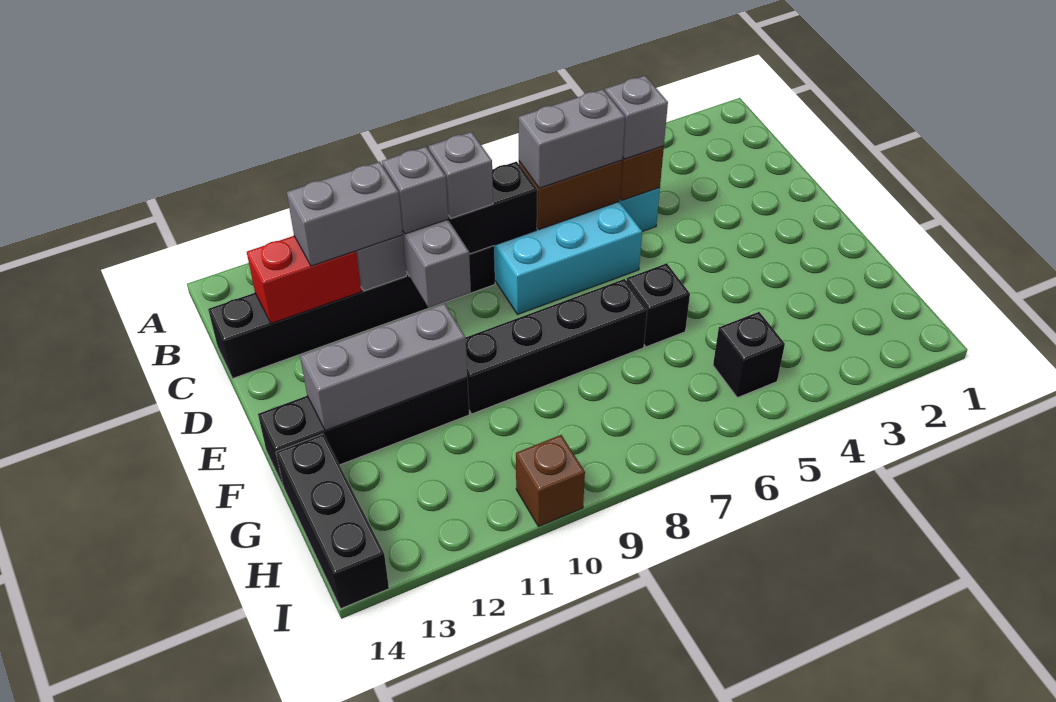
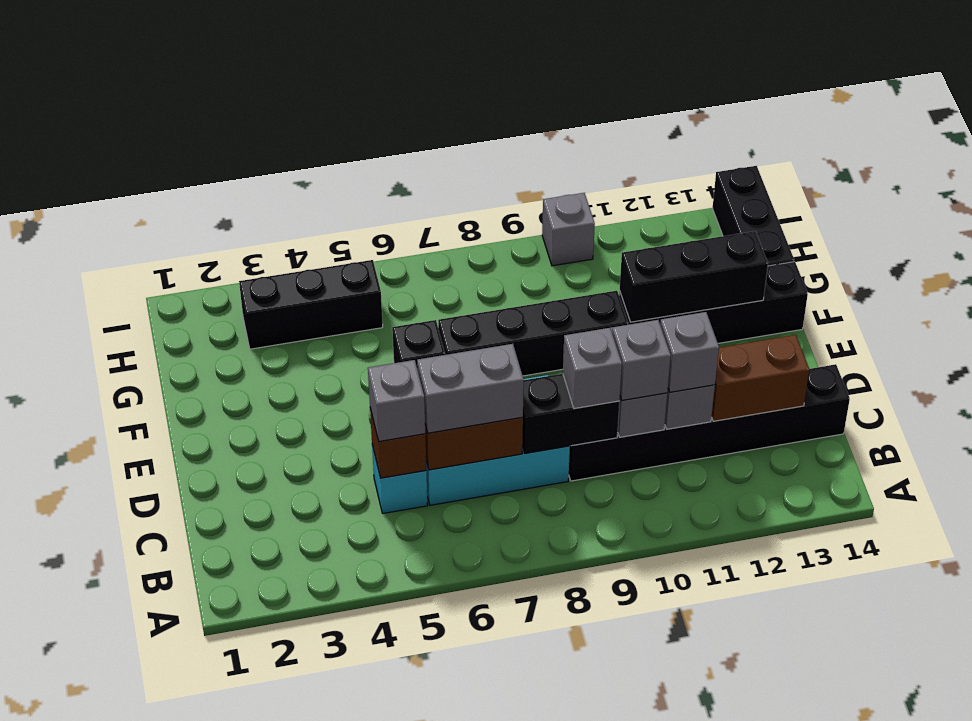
grey brick C11:C12 level 3 -> grey brick C11 level 3
red brick C12:C13 level 2 -> brown brick C12:C13 level 2
grey brick F11:F13 level 2 -> black brick F11:F13 level 2
black brick H5 level 1 -> black brick H3:H5 level 1
brown brick I10 level 1 -> grey brick I10 level 1

